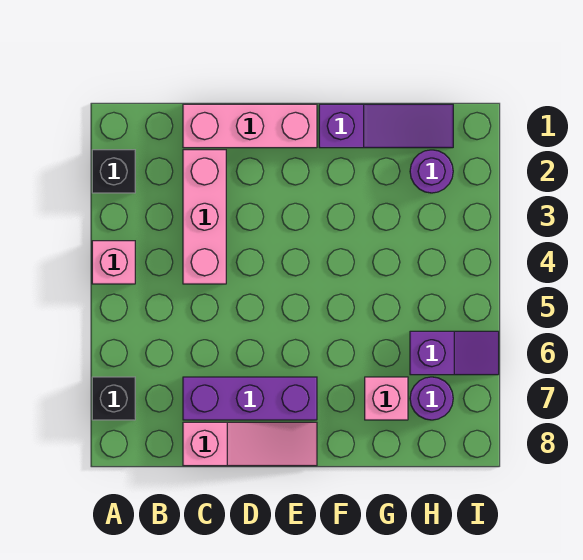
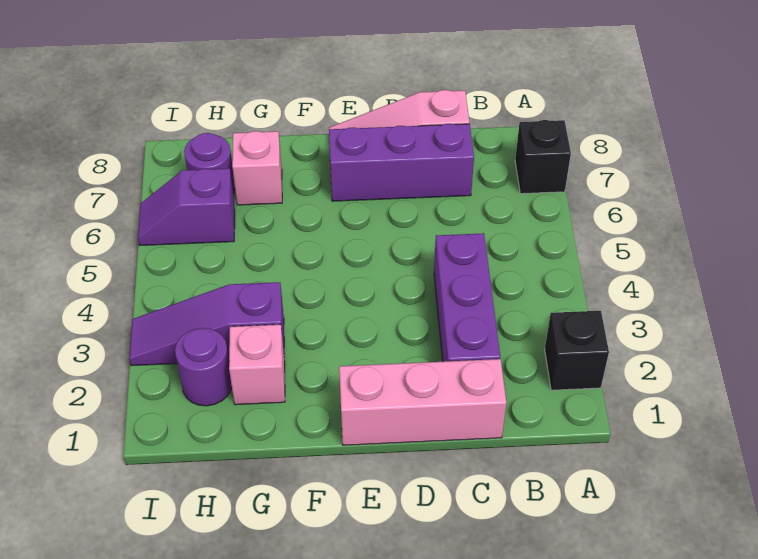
pink brick A4 level 1 -> pink brick G2 level 1
pink brick C2:C4 level 1 -> purple brick C2:C4 level 1
purple slope F1:H1 level 1 top F -> purple slope G3:I3 level 1 top G

